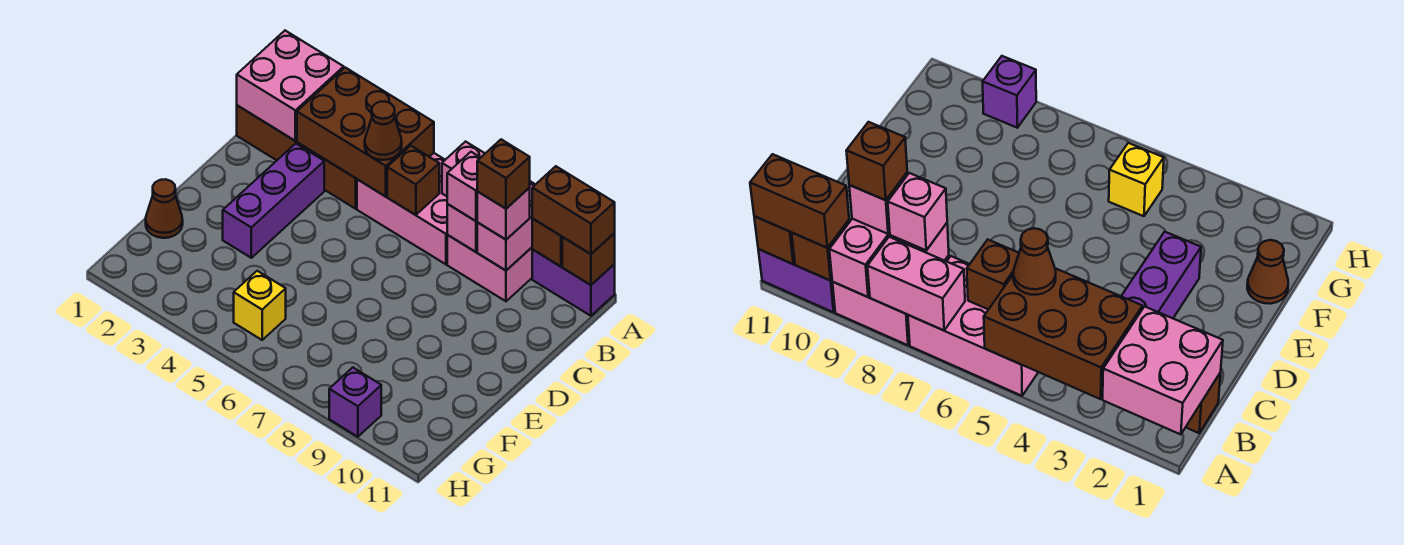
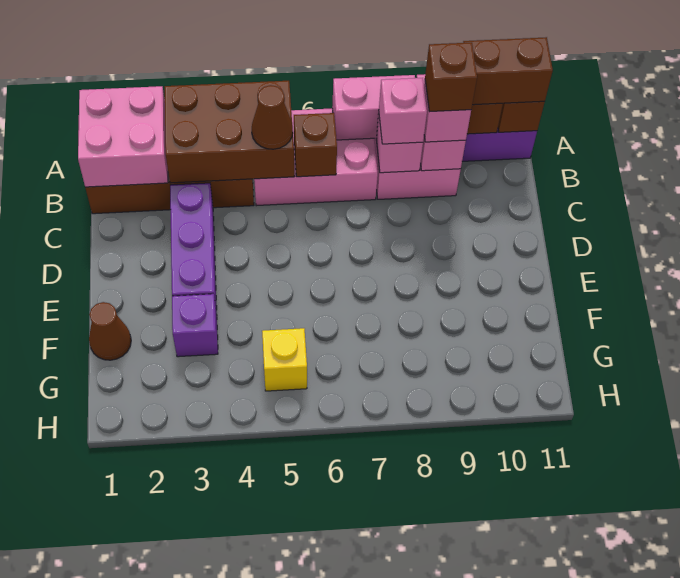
purple brick H9 level 1 -> purple brick F3 level 1

